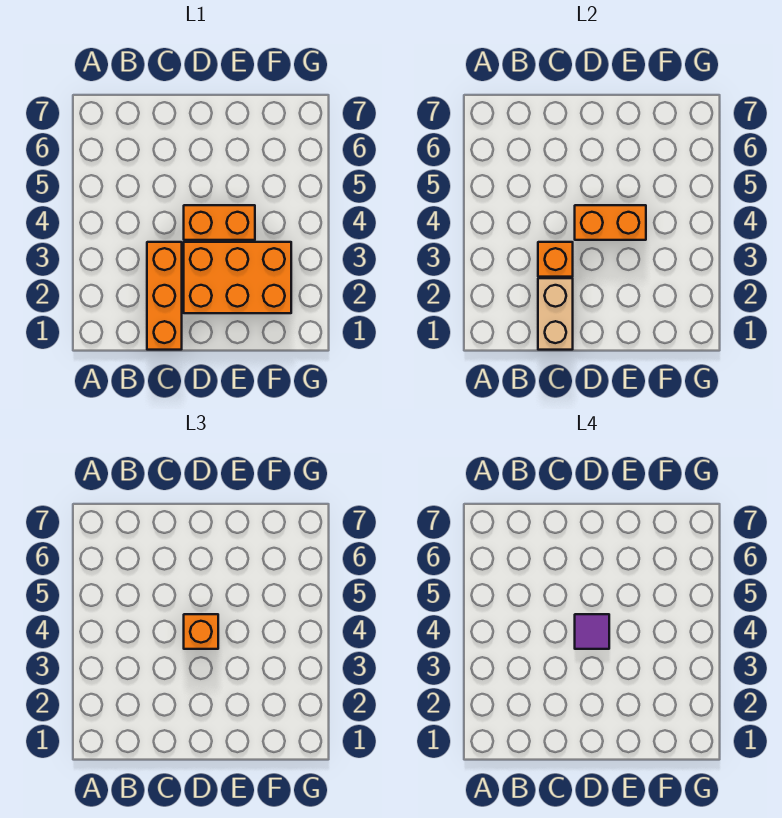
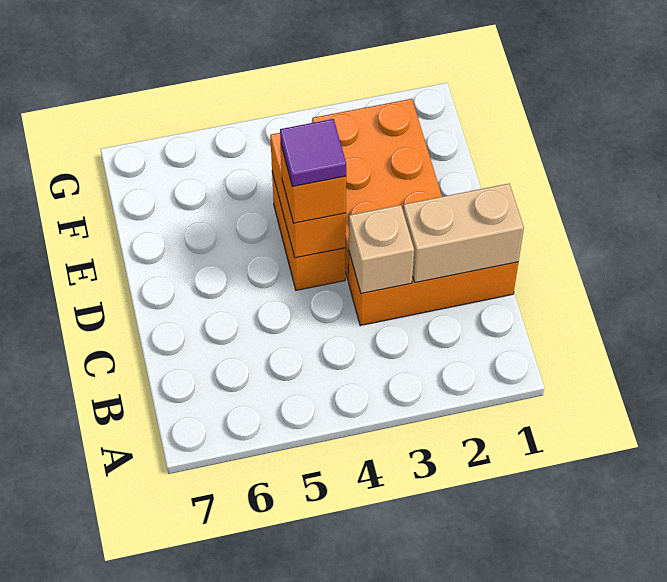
orange brick C3 level 2 -> tan brick C3 level 2

